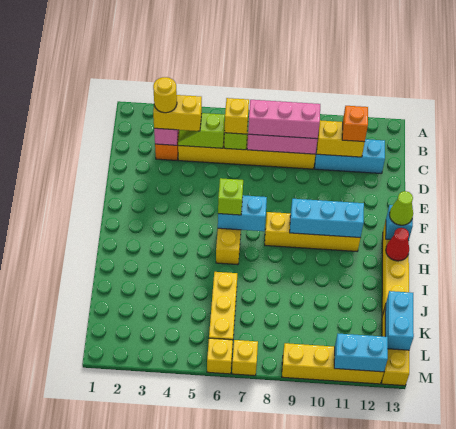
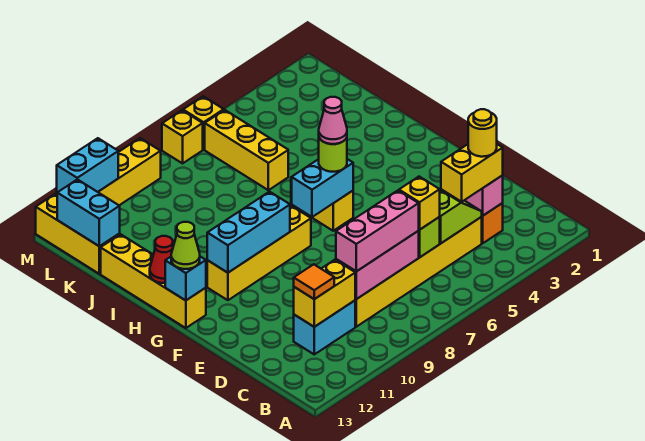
cyan brick C10:C12 level 1 -> cyan brick C10:C11 level 1
orange brick C11 level 3 -> orange tile C11 level 3
lime brick G6 level 3 -> lime round brick G6 level 3
none -> pink cone G6 level 4

